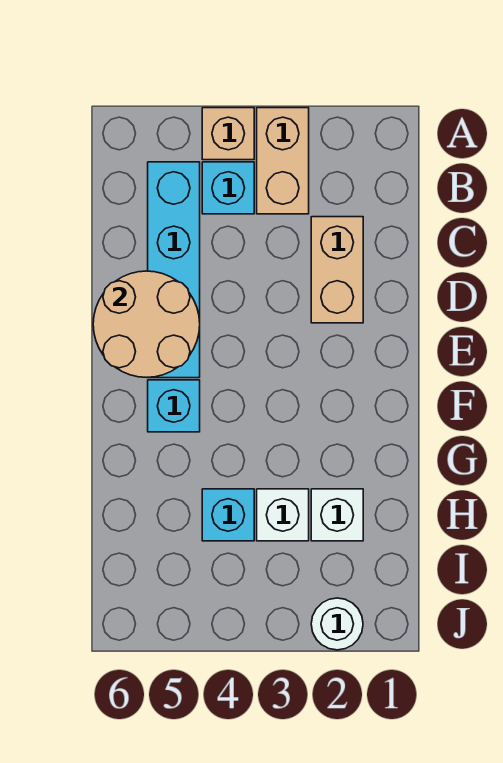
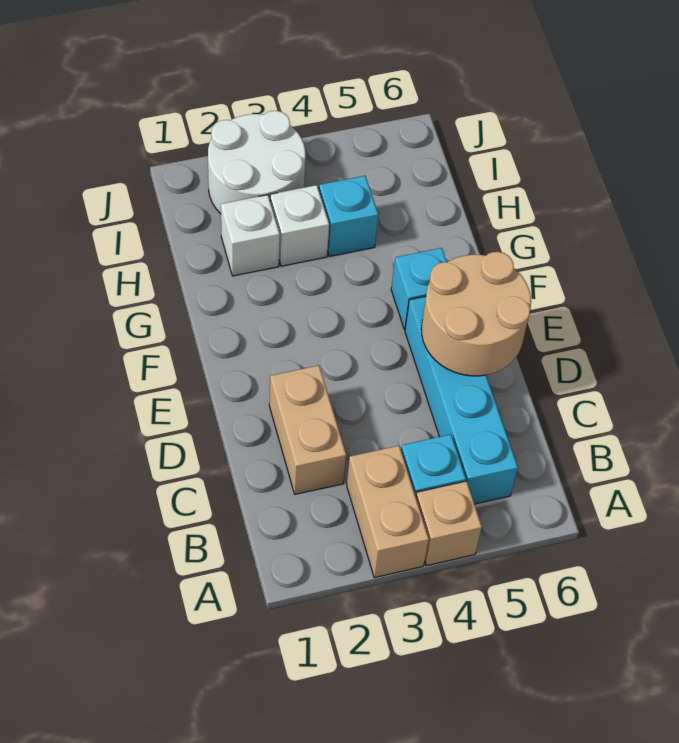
white round brick J2 level 1 -> white round brick I2:J3 level 1

